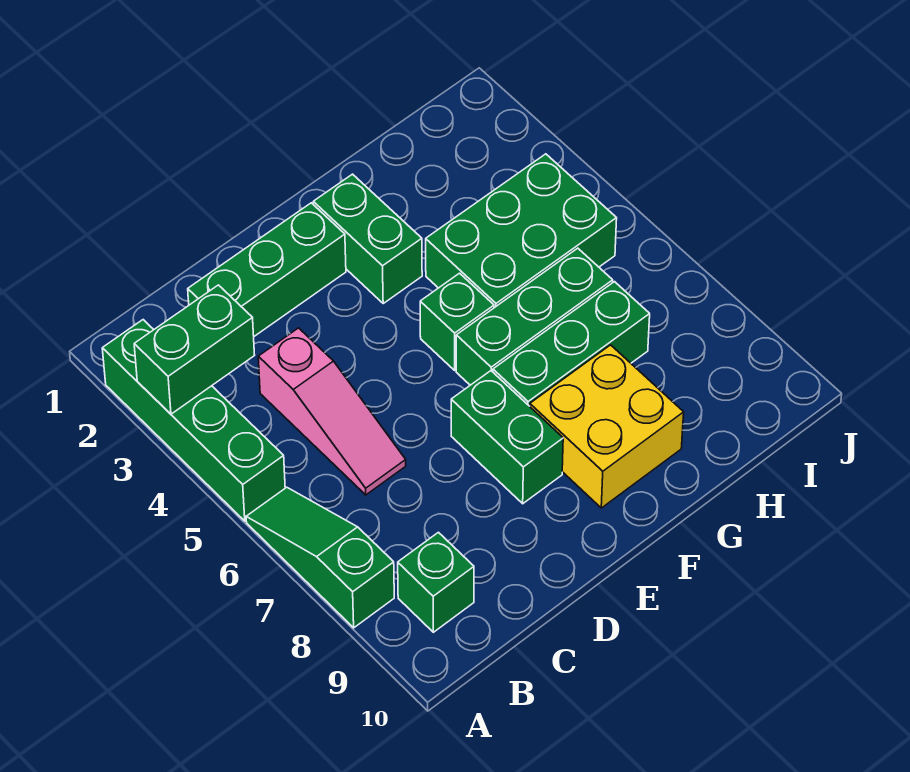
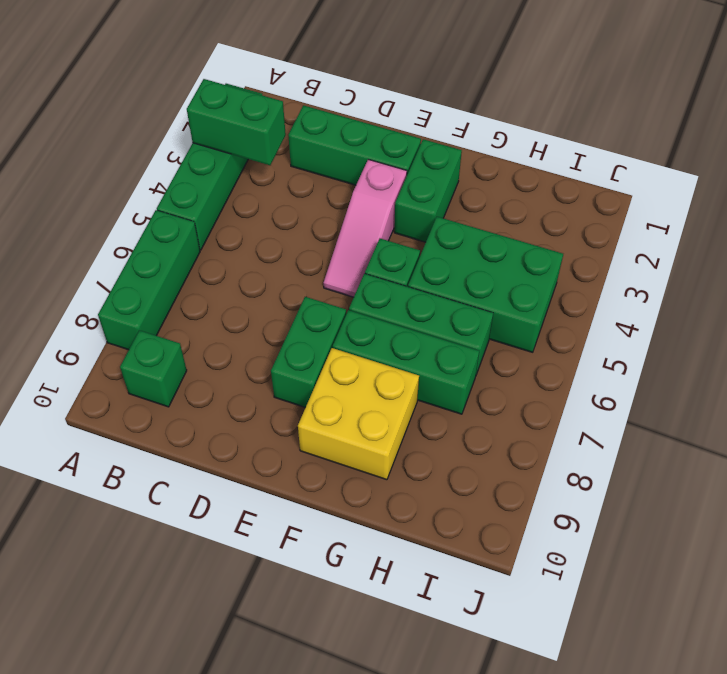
green slope A6:A8 level 1 top 8 -> green brick A6:A8 level 1
pink slope C4:C6 level 1 top 4 -> pink slope E3:E5 level 1 top 3

